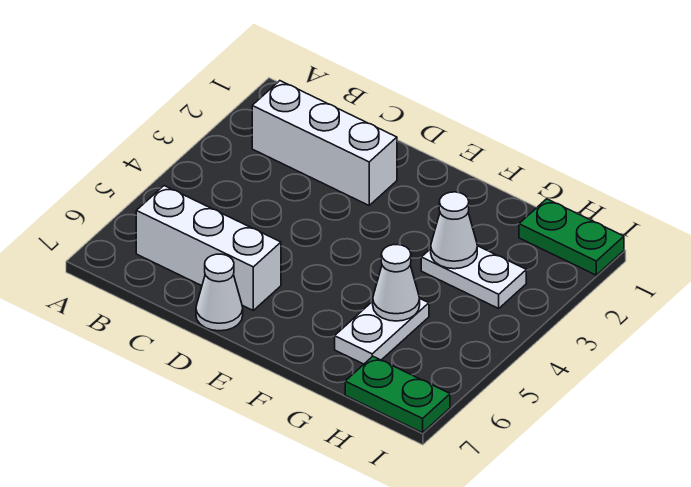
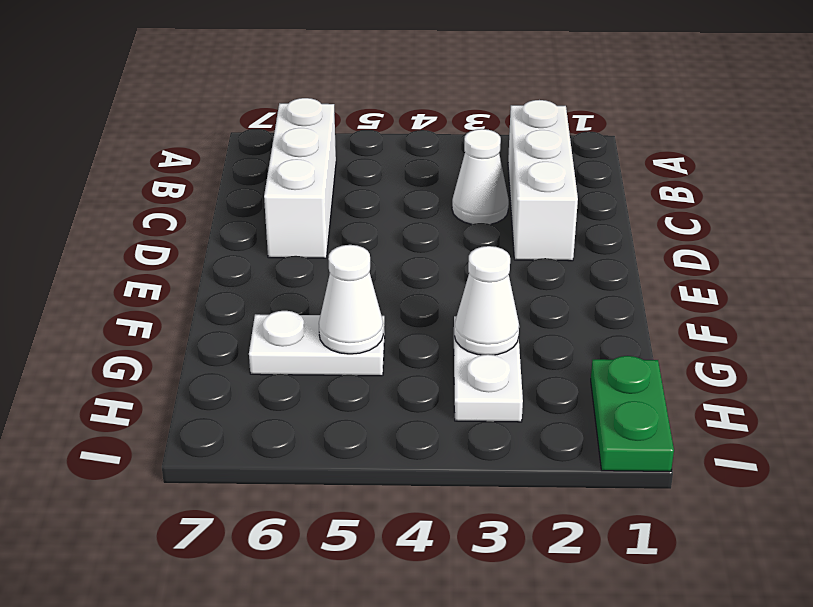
white cone D7 level 1 -> white cone C3 level 1
green plate H7:I7 level 1 -> none

